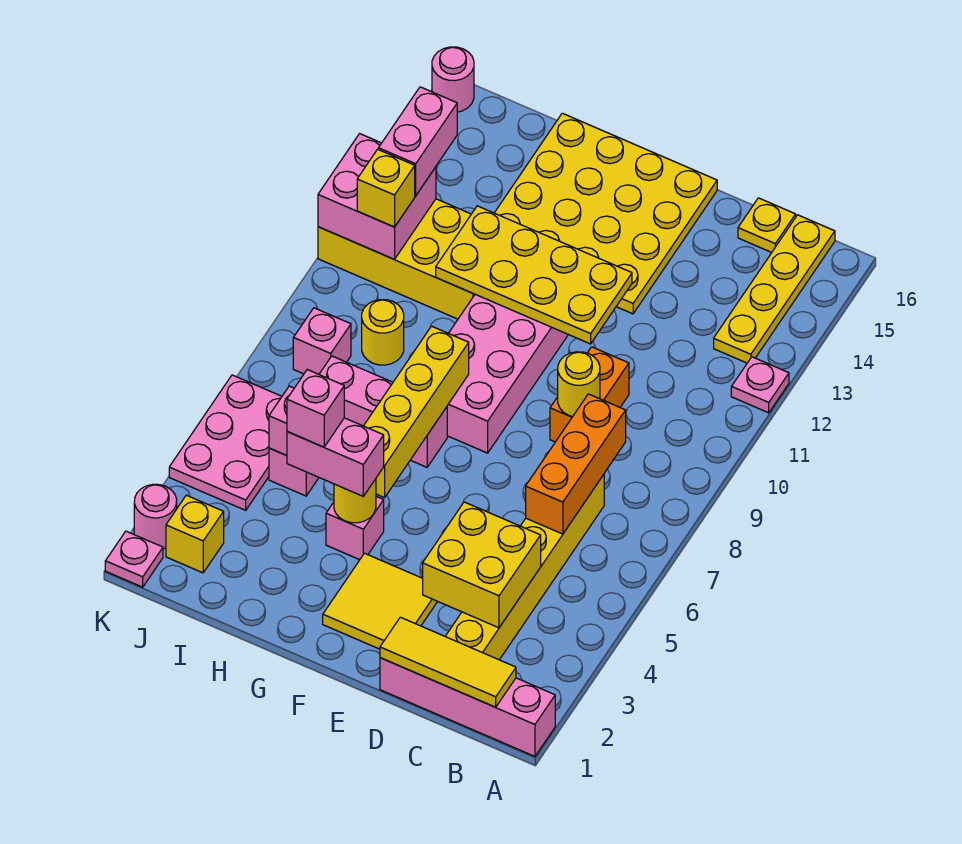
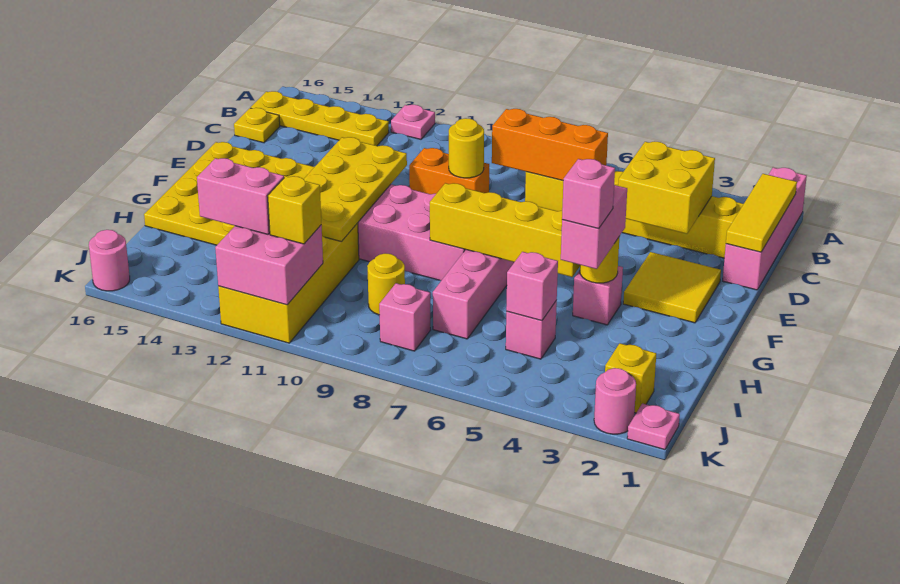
pink plate J4:K6 level 1 -> none

